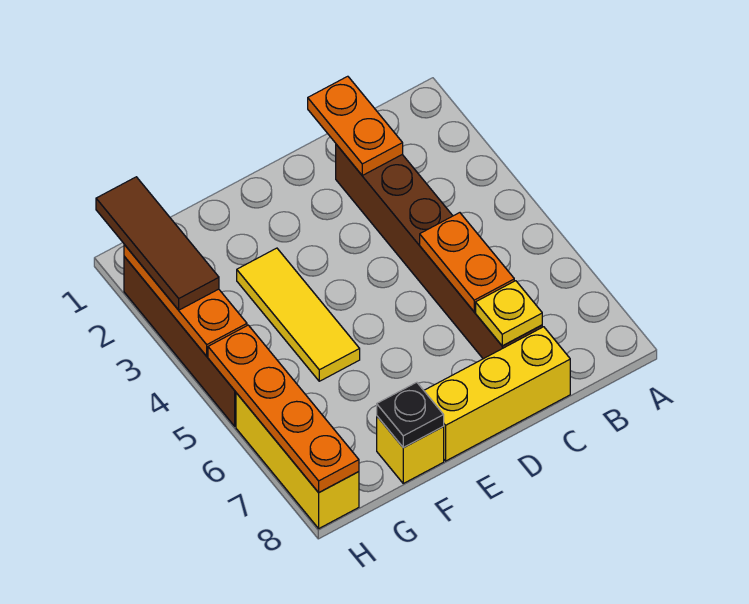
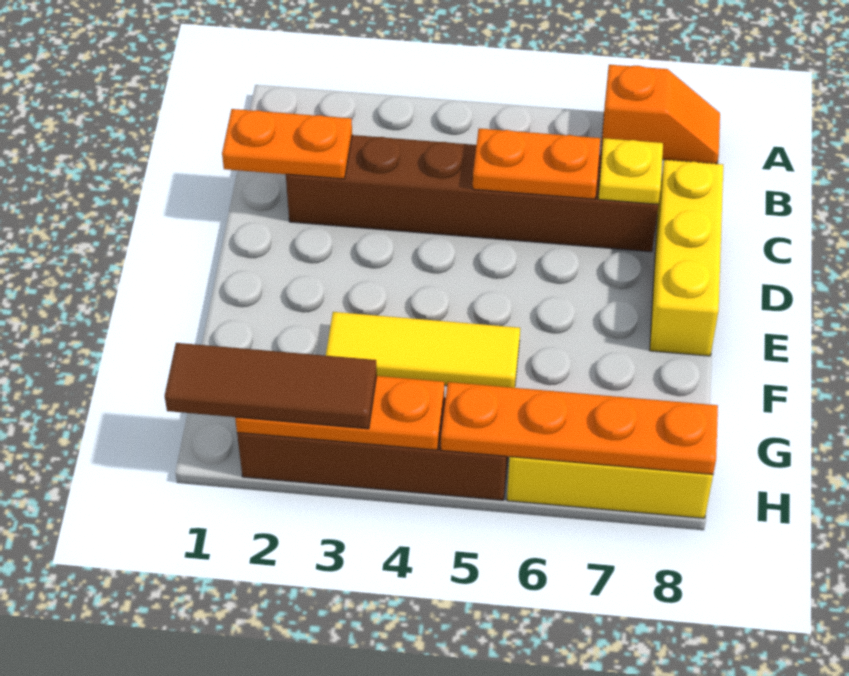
none -> orange slope A7:A8 level 1 top 7
yellow brick F8 level 1 -> none
black plate F8 level 2 -> none

